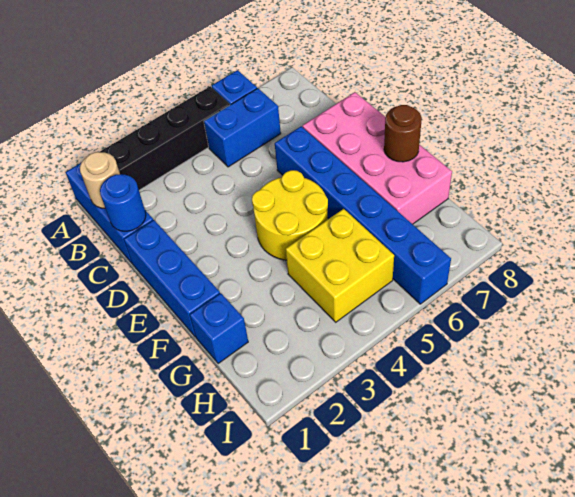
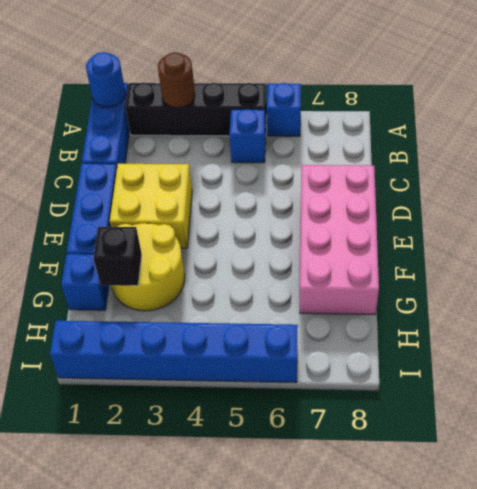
tan round brick B1 level 2 -> none
blue brick B5:B6 level 1 -> blue brick B5 level 1
blue round brick C1 level 2 -> blue round brick A1 level 2
blue brick D6:I6 level 1 -> blue brick I1:I6 level 1
yellow round brick E4:F5 level 1 -> yellow round brick F2:G3 level 1
brown round brick F8 level 2 -> brown round brick A3 level 2
none -> black brick G2 level 2
yellow brick G4:H5 level 1 -> yellow brick D2:E3 level 1

